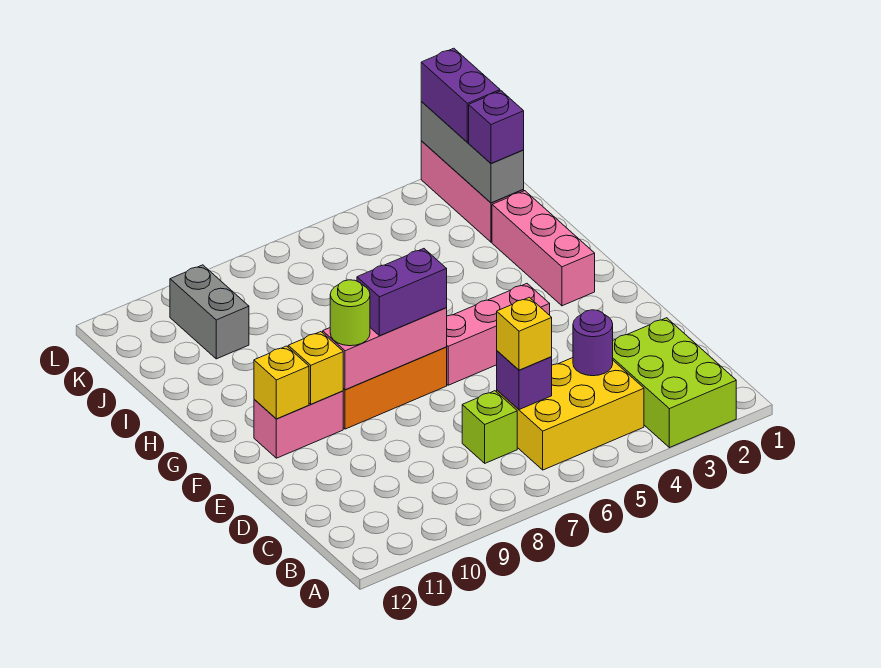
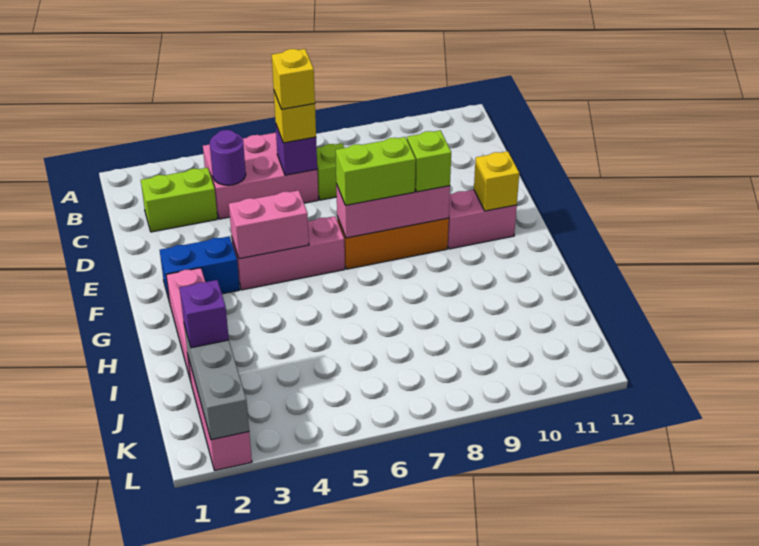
lime brick A2:C3 level 1 -> lime brick C2:C3 level 1
yellow brick B4:C6 level 1 -> pink brick B4:C6 level 1
none -> blue brick F2:F3 level 1
none -> pink brick F4:F5 level 2
purple brick F7:F8 level 3 -> lime brick F7:F8 level 3
lime round brick F9 level 3 -> lime brick F9 level 3
yellow brick F10 level 2 -> yellow brick C6 level 4
grey brick J10:K10 level 1 -> none
purple brick K2:L2 level 3 -> none

